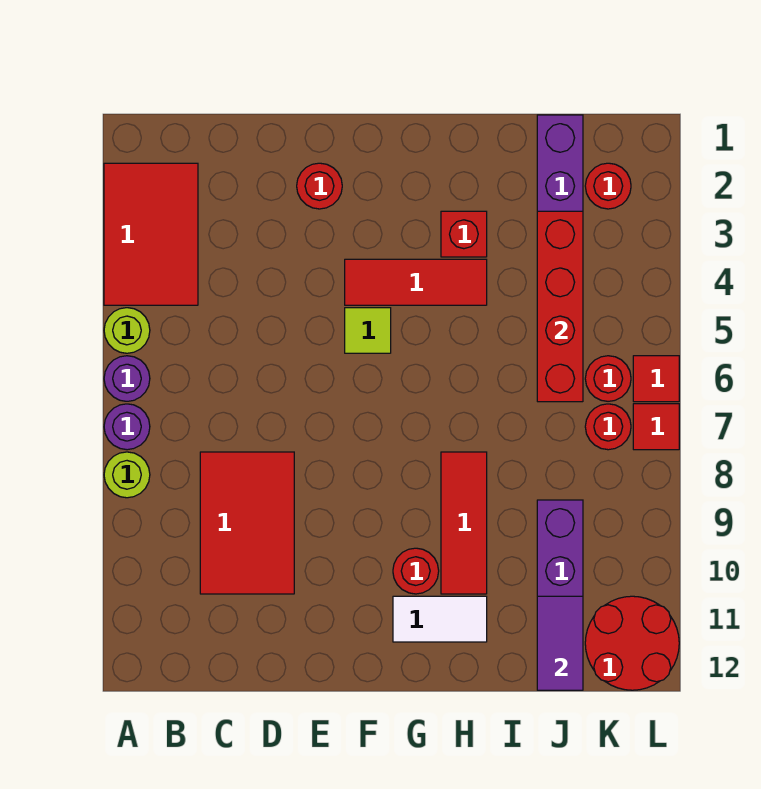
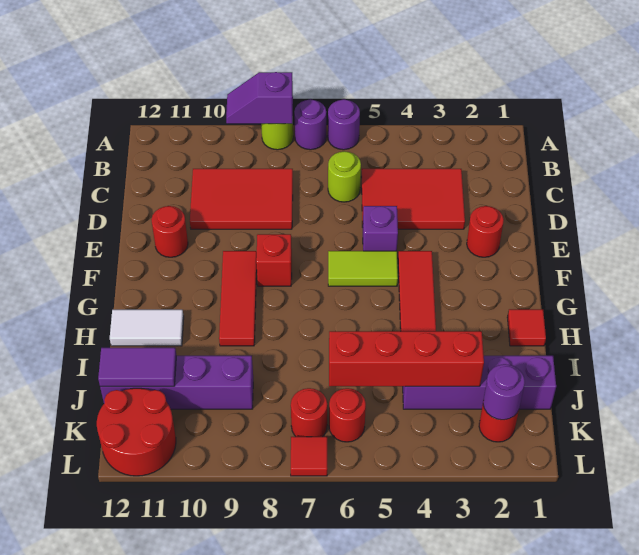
red tile A2:B4 level 1 -> red tile C3:D5 level 1
lime round brick A5 level 1 -> lime round brick C6 level 1
none -> purple slope A8:A9 level 2 top 8
none -> purple brick E5 level 1
lime tile F5 level 1 -> lime tile F5:F6 level 1
red round brick G10 level 1 -> red round brick E11 level 1
white tile G11:H11 level 1 -> white tile H11:H12 level 1
red brick H3 level 1 -> red brick F8 level 1
red tile H8:H10 level 1 -> red tile F9:H9 level 1
none -> purple round brick K2 level 2
red tile L6 level 1 -> red tile H1 level 1

